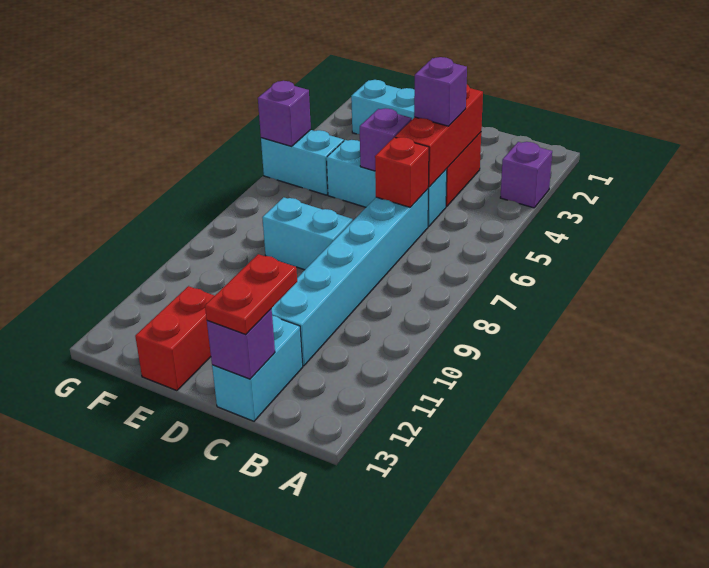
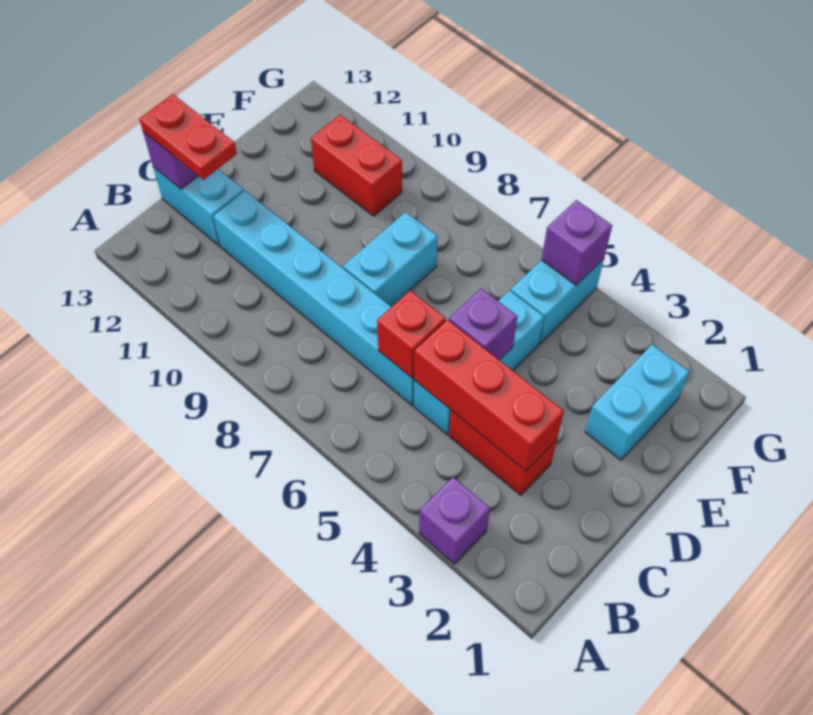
purple brick C4 level 3 -> none
red brick E12:E13 level 1 -> red brick F10:F11 level 1

